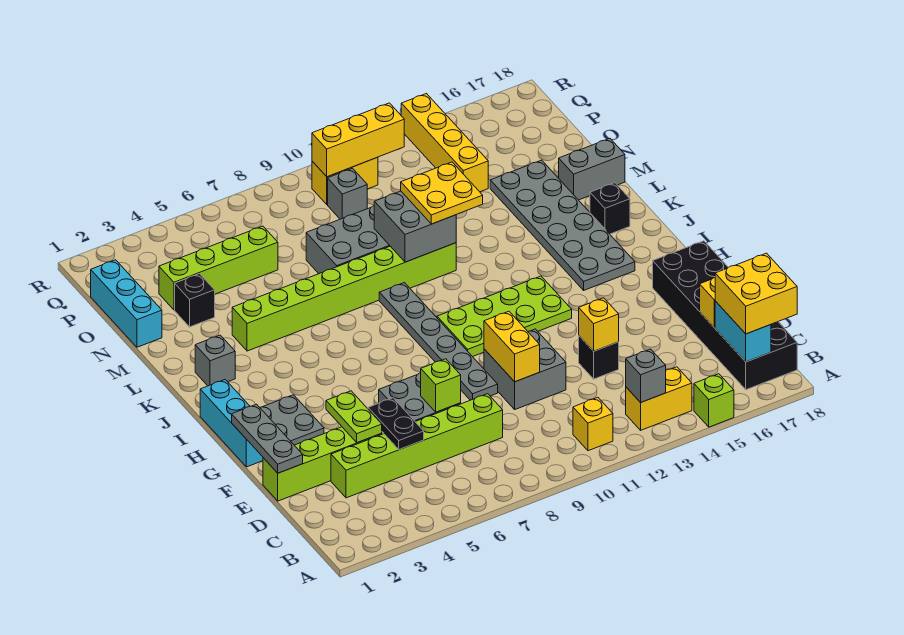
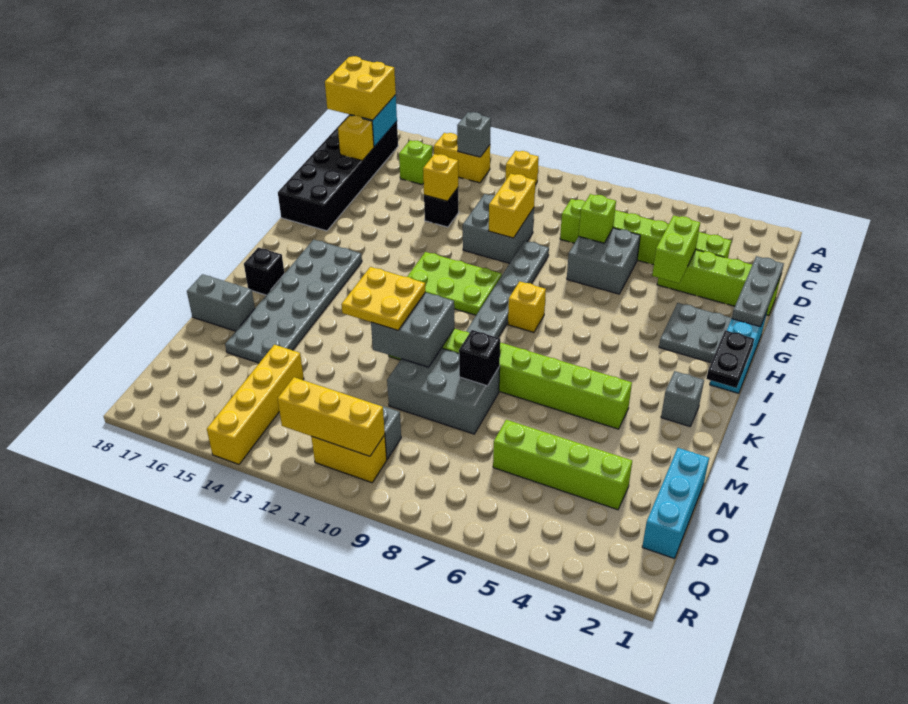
lime brick A15 level 1 -> lime brick C15 level 1
black plate D5:E5 level 2 -> black plate I1:J1 level 2
lime plate E4:F4 level 2 -> lime brick E4:F4 level 2
lime plate H10:I13 level 1 -> lime plate H10:I12 level 1
none -> yellow brick I8 level 1
black brick N3 level 1 -> black brick M8 level 2

